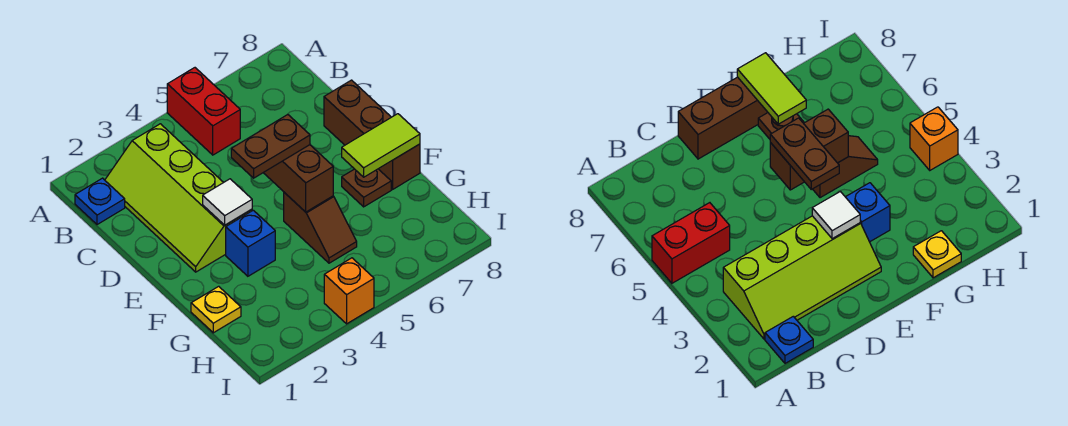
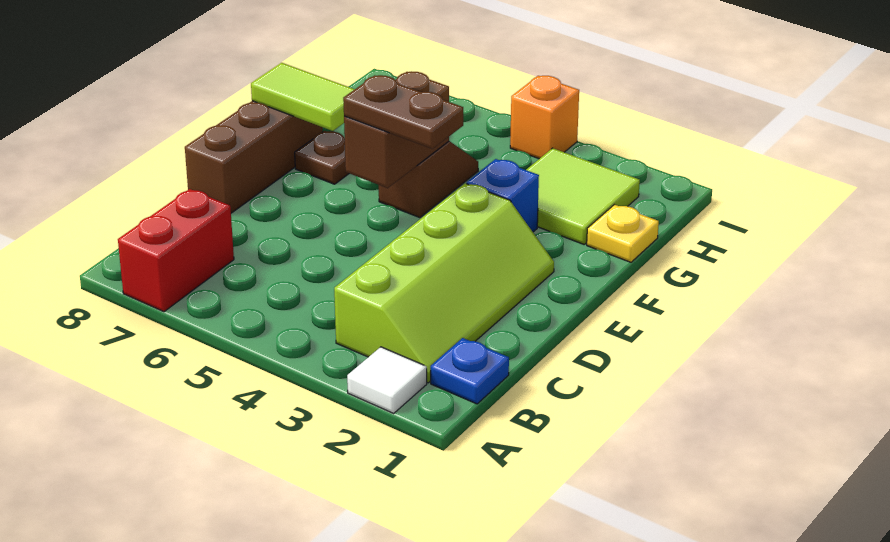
red brick A5:B5 level 1 -> red brick A7:B7 level 1
white tile E3 level 2 -> white tile A2 level 1
none -> lime tile G2:H3 level 1

